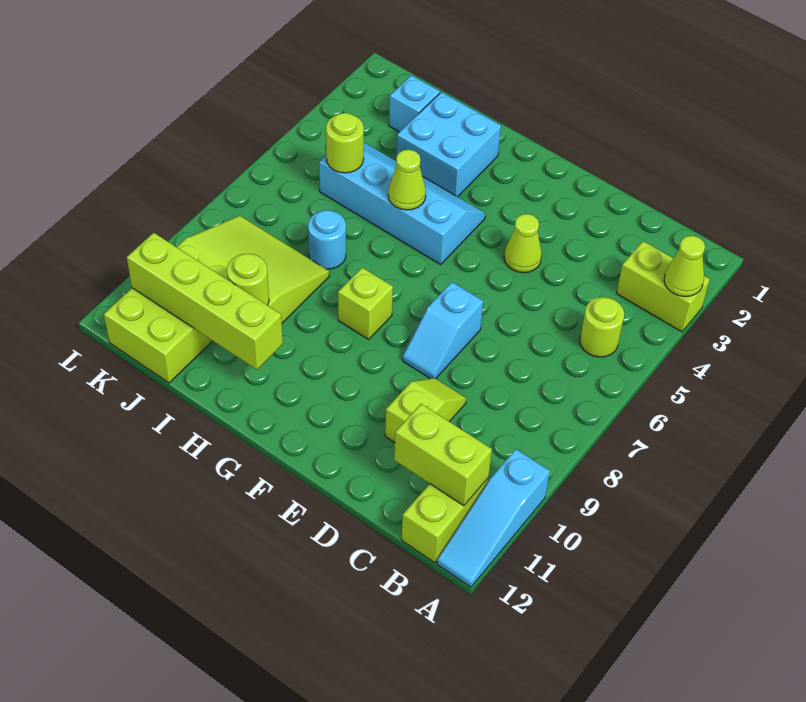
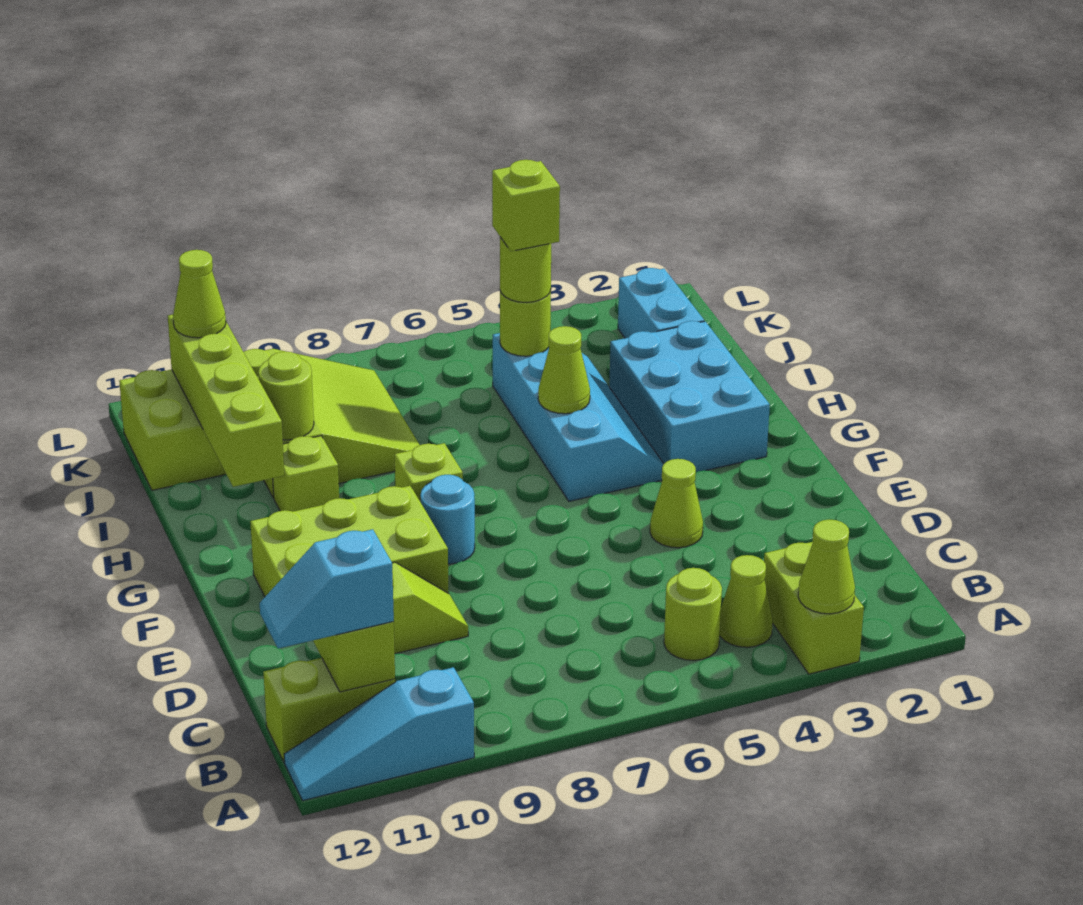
none -> lime cone B4 level 1
cyan slope E7:E8 level 1 top 7 -> cyan slope B11:B12 level 3 top 11
none -> lime brick E9:F11 level 1
cyan brick H2:I3 level 1 -> cyan brick G2:I3 level 1
none -> lime brick H10 level 1
cyan round brick I7 level 1 -> cyan round brick F8 level 1
cyan brick J2 level 1 -> cyan brick J2:K2 level 1
none -> lime round brick J5 level 3
none -> lime brick J5 level 4
none -> lime cone K11 level 3

